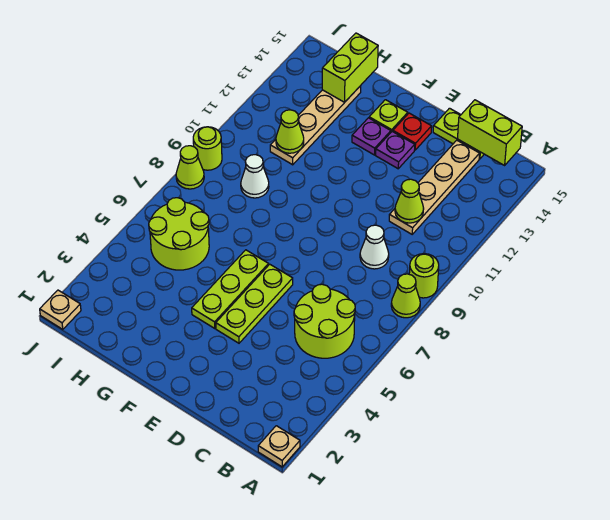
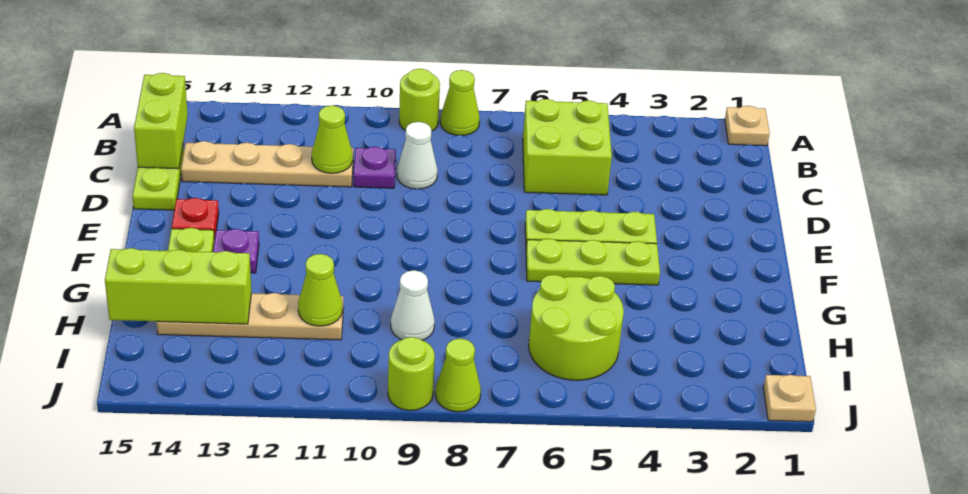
lime round brick B5:C6 level 1 -> lime brick B5:C6 level 1
purple plate E13 level 1 -> purple plate C10 level 1
lime brick H14:H15 level 2 -> lime brick H13:H15 level 2

